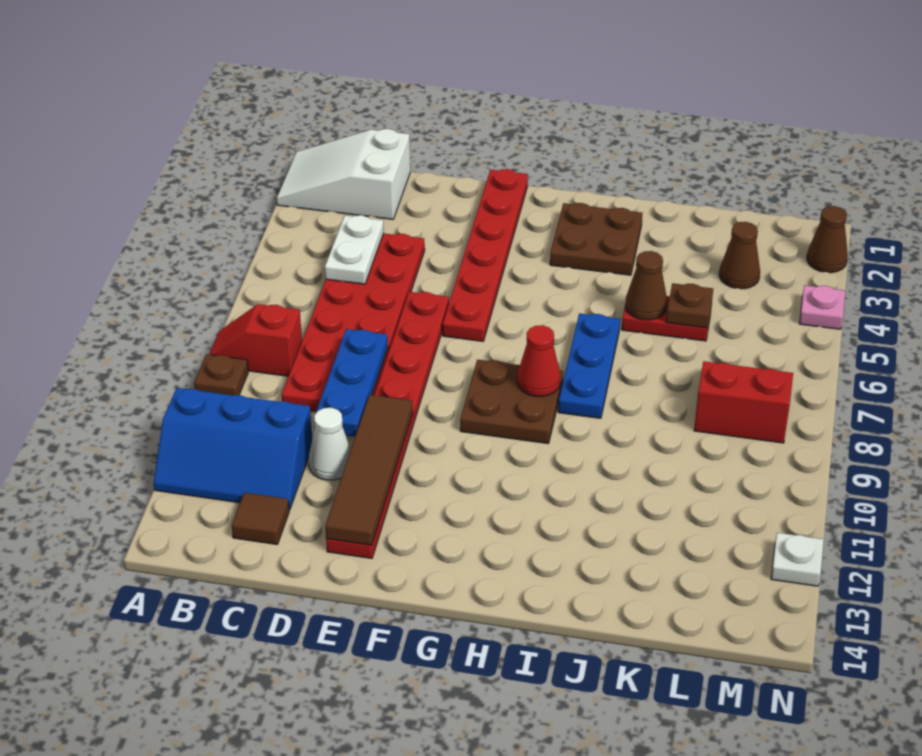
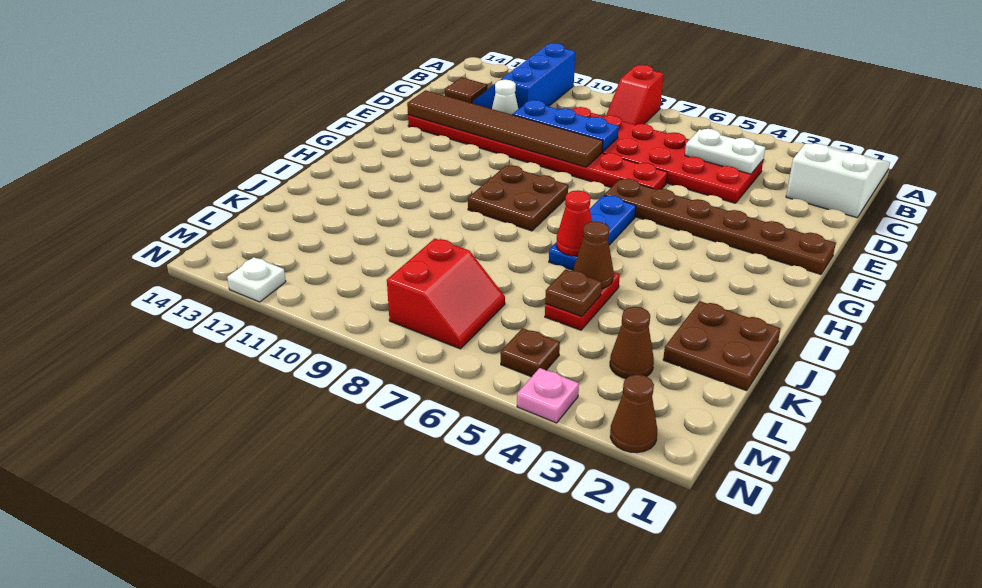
red slope A8:B8 level 1 top B -> red slope A8:B8 level 1 top A
brown plate A9 level 1 -> brown plate M5 level 1
brown tile E10:E13 level 2 -> brown tile E8:E13 level 2
red plate F1:F6 level 1 -> brown plate F1:F6 level 1
brown plate H2:I3 level 1 -> brown plate J1:K2 level 1
red cone H8 level 2 -> red cone I6 level 2
blue plate I6:I8 level 1 -> blue plate G6:I6 level 1

